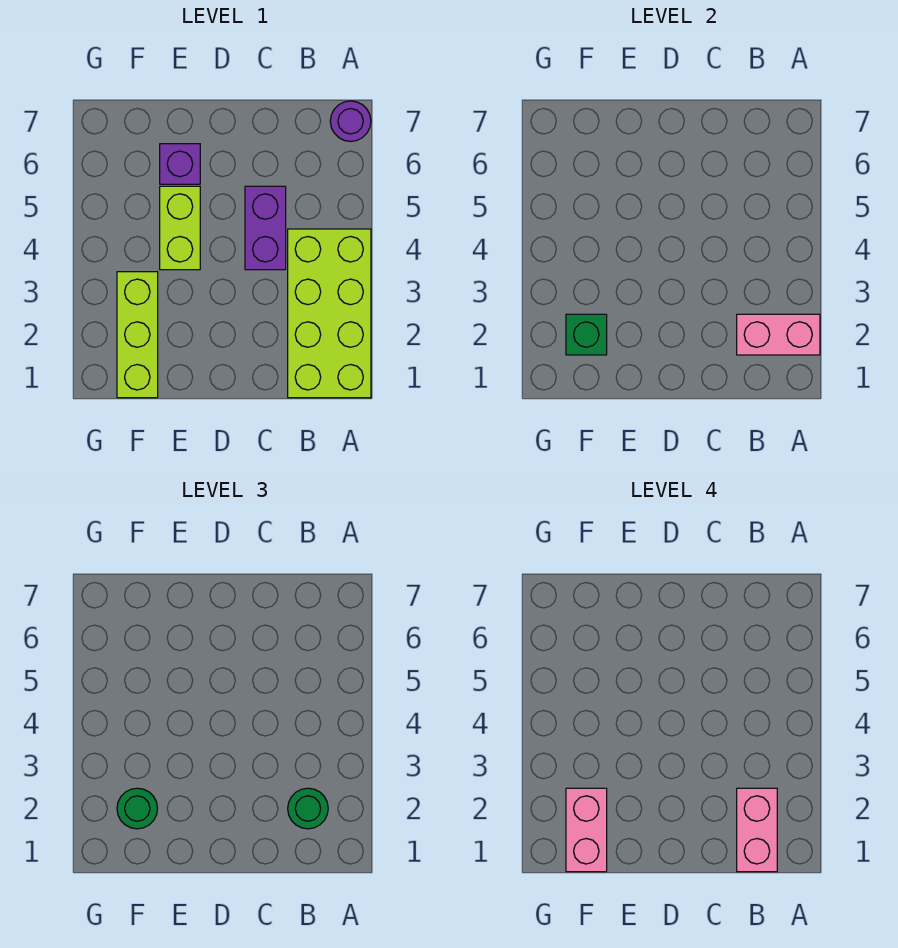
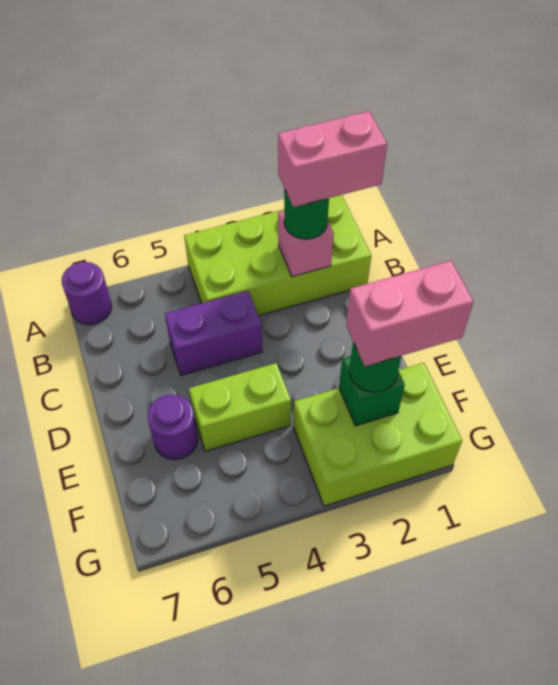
pink brick A2:B2 level 2 -> pink brick B2 level 2
purple brick E6 level 1 -> purple round brick E6 level 1
lime brick F1:F3 level 1 -> lime brick F1:G3 level 1

